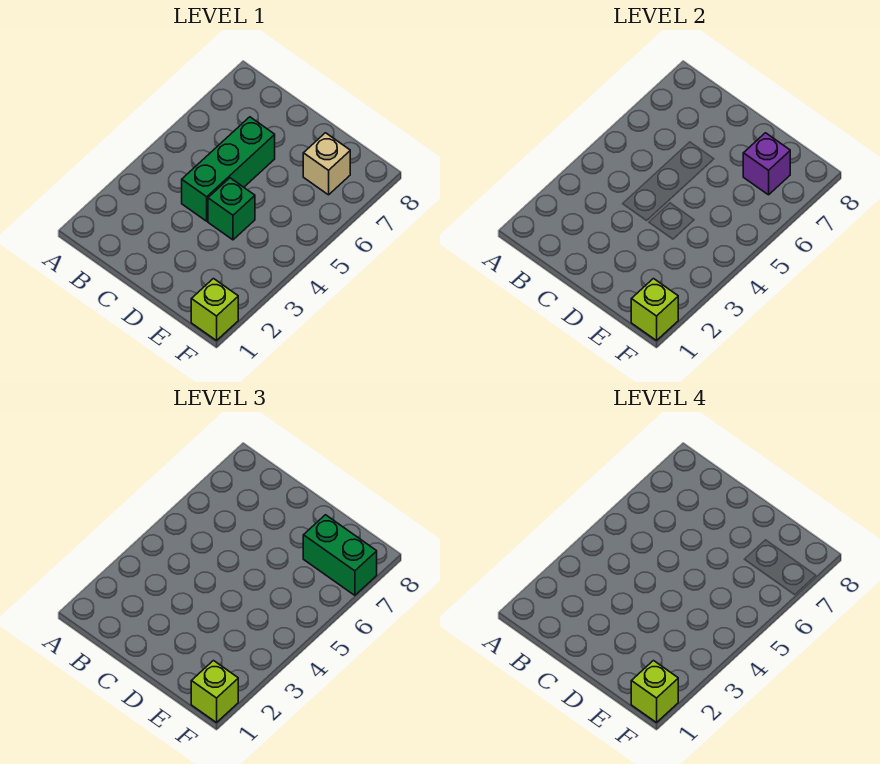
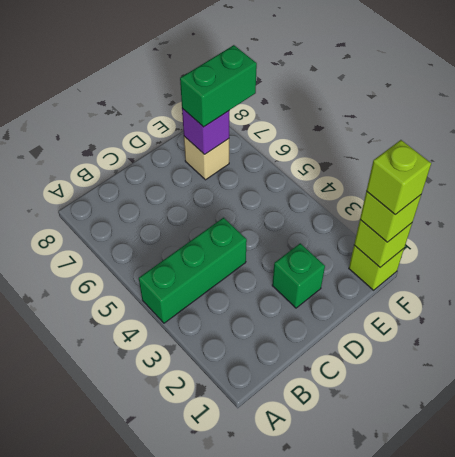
green brick C4:C6 level 1 -> green brick A4:C4 level 1
green brick D4 level 1 -> green brick D2 level 1

